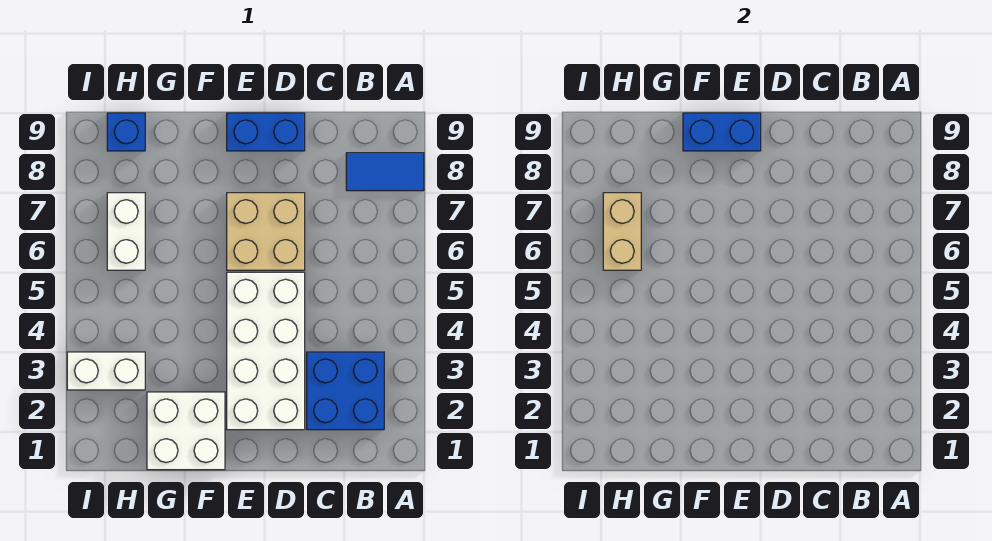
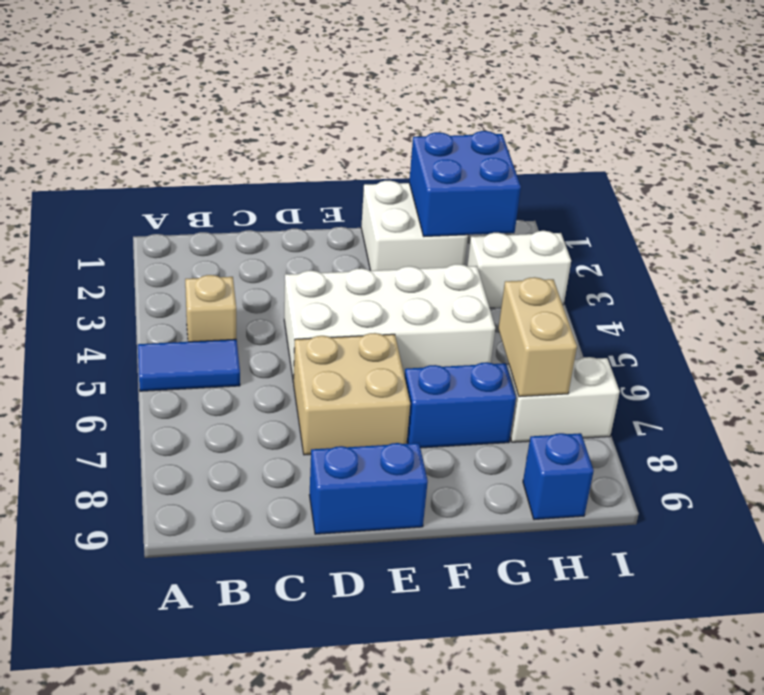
blue tile A8:B8 level 1 -> blue tile A5:B5 level 1
blue brick B2:C3 level 1 -> blue brick G1:H2 level 2
none -> tan brick B4 level 1
white brick D2:E5 level 1 -> white brick D4:G5 level 1
blue brick E9:F9 level 2 -> blue brick F7:G7 level 1
white brick H6:H7 level 1 -> white brick H7:I7 level 1

